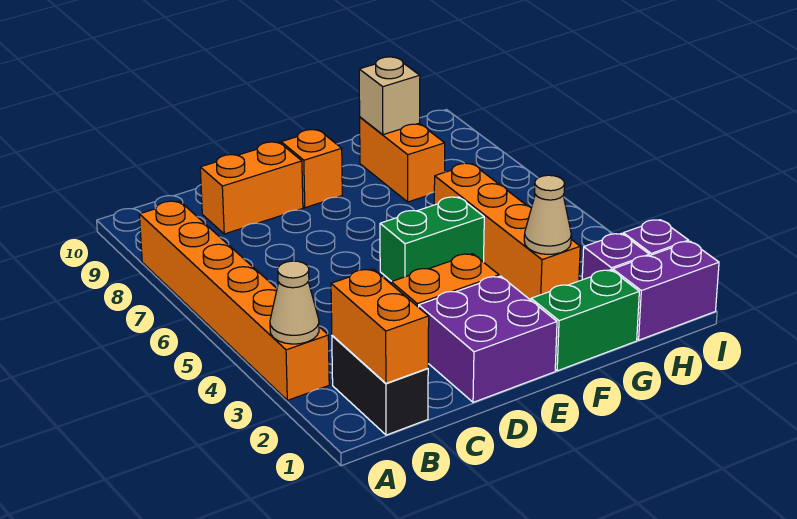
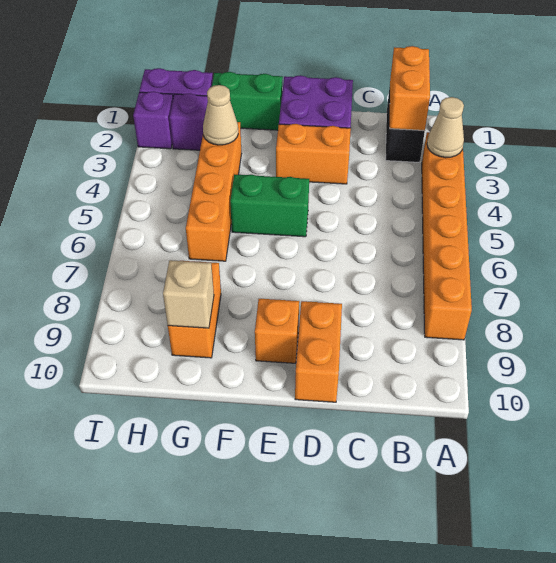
orange brick C9:D9 level 1 -> orange brick D9:D10 level 1

